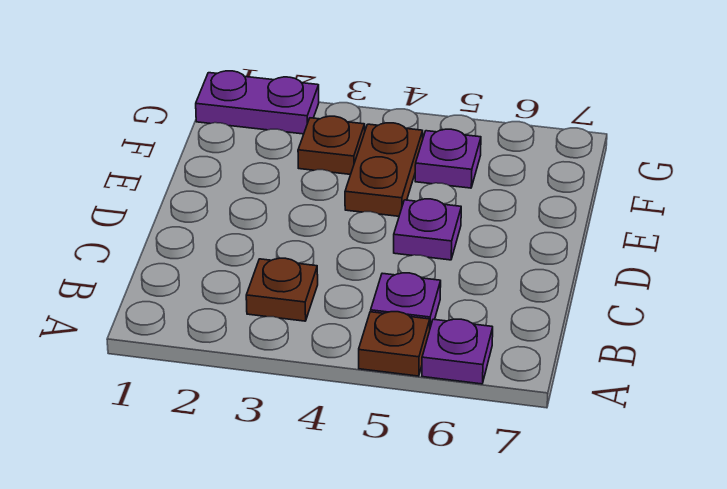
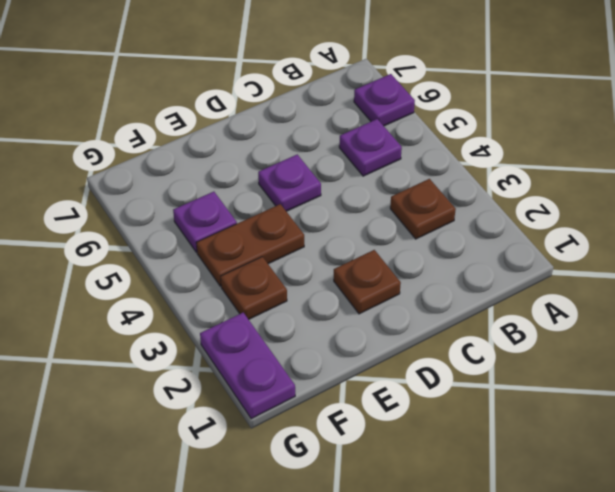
brown plate A5 level 1 -> brown plate D2 level 1

